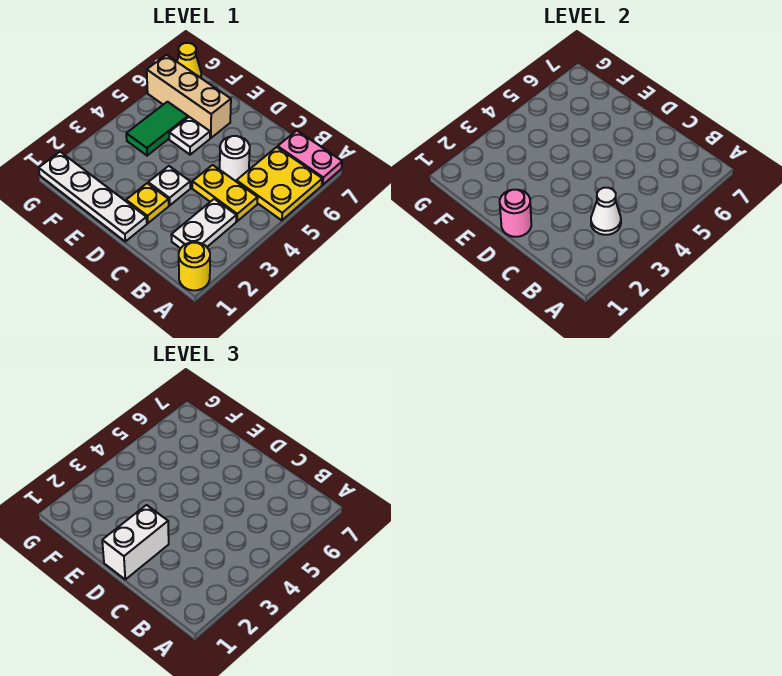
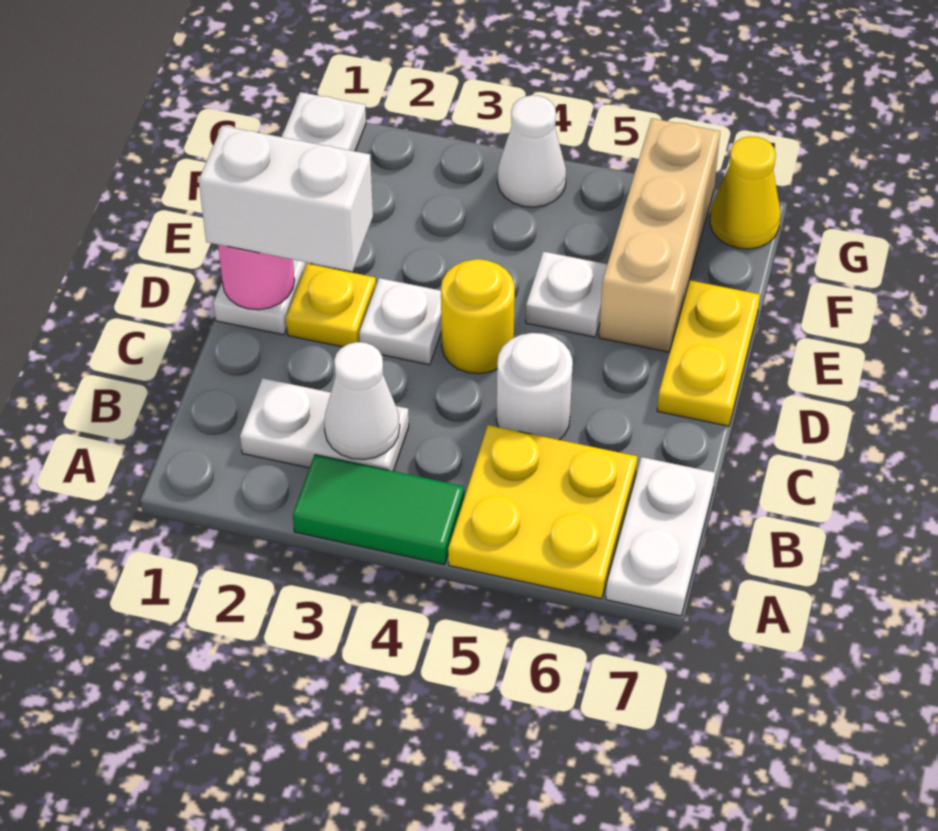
yellow round brick A1 level 1 -> yellow round brick D4 level 1
pink plate A7:B7 level 1 -> white plate A7:B7 level 1
yellow plate B4:C4 level 1 -> yellow plate D7:E7 level 1
green tile F4:F5 level 1 -> green tile A3:A4 level 1
none -> white cone G4 level 1

